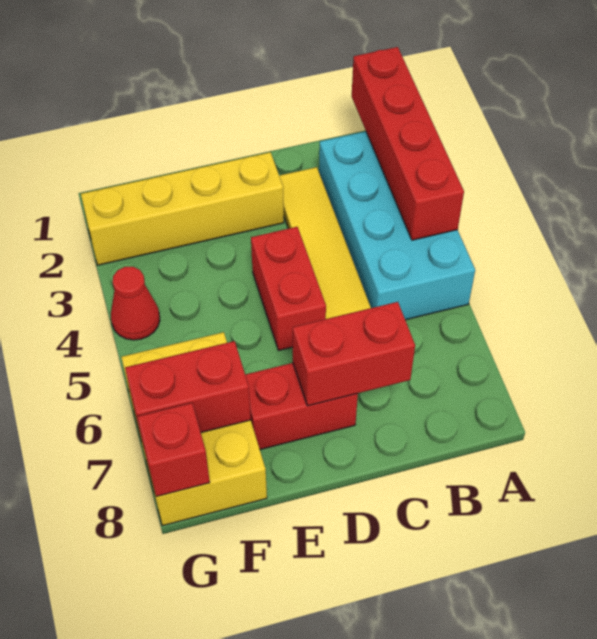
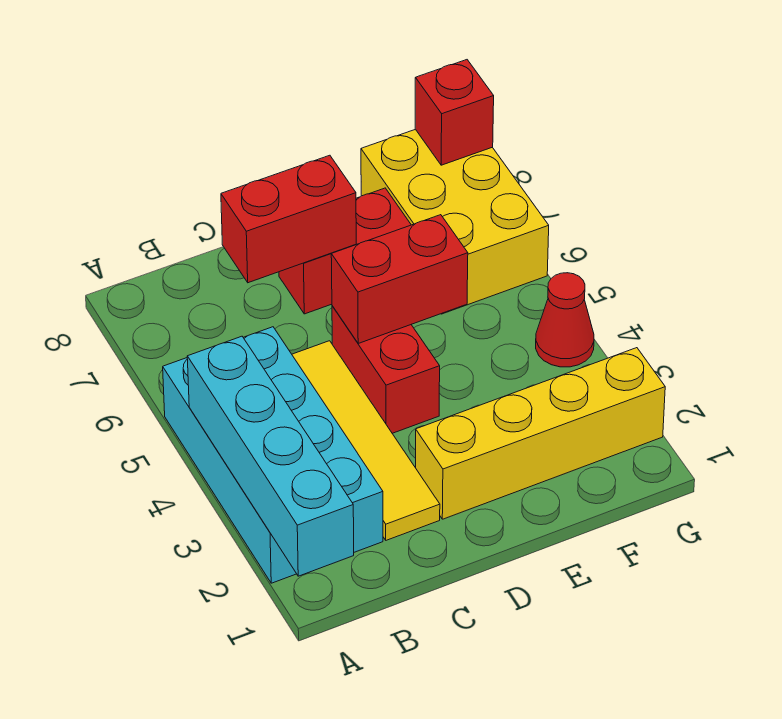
red brick A1:A4 level 2 -> cyan brick A1:A4 level 2
red brick F7:G7 level 2 -> red brick D5:E5 level 2

